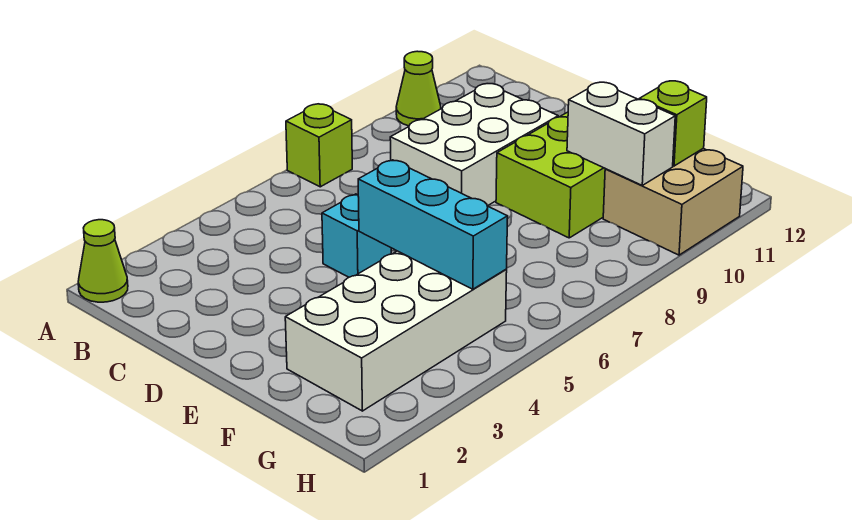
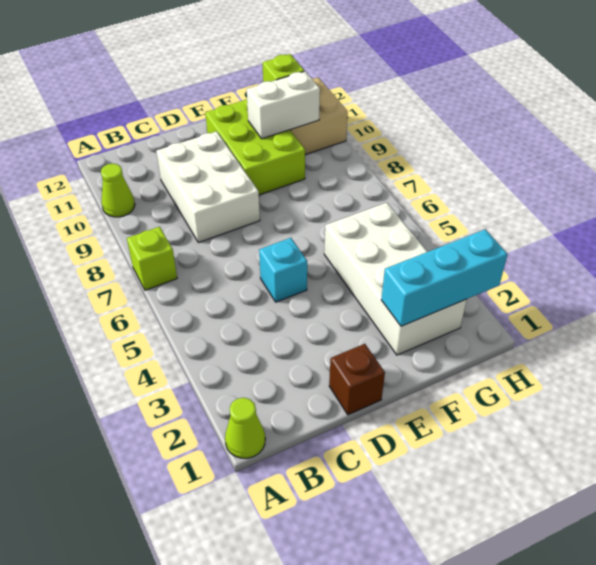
none -> brown brick D1 level 1
cyan brick E5:G5 level 2 -> cyan brick F2:H2 level 2

